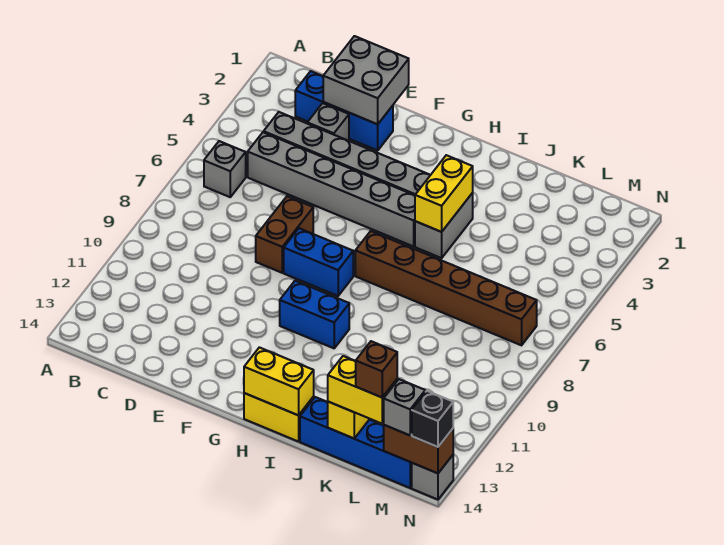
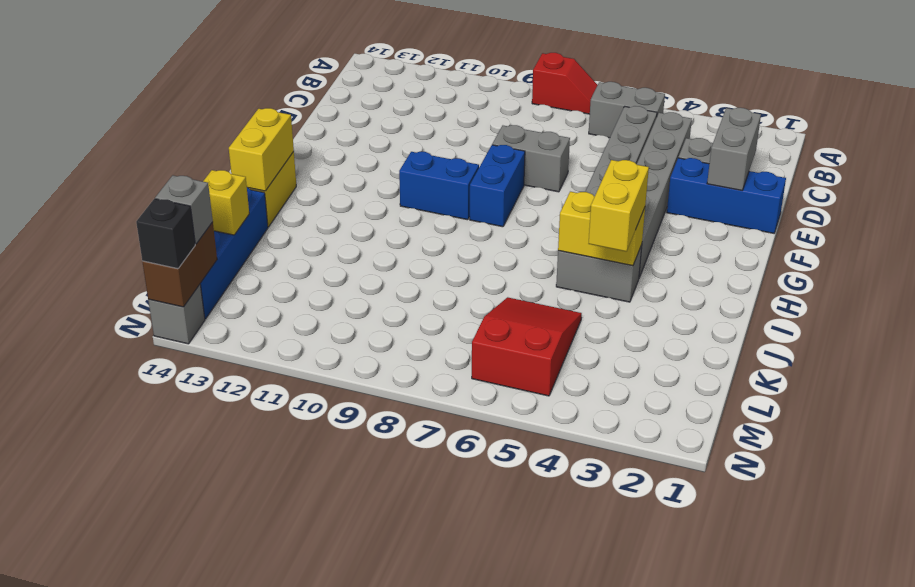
none -> red slope A7:A8 level 1 top 8
grey brick B6 level 1 -> grey brick B5:B6 level 1
blue brick C2:E2 level 1 -> blue brick E1:E3 level 1
grey brick D1:E2 level 2 -> grey brick D2:E2 level 2
brown brick E7:E8 level 1 -> grey brick E7:E8 level 1
blue brick G10:H10 level 1 -> blue brick G9:G10 level 1
brown brick H7:M7 level 1 -> none
none -> red slope K5:M6 level 1 top M
yellow brick K14:L14 level 3 -> yellow brick I4:J4 level 3
brown brick L14 level 4 -> none

